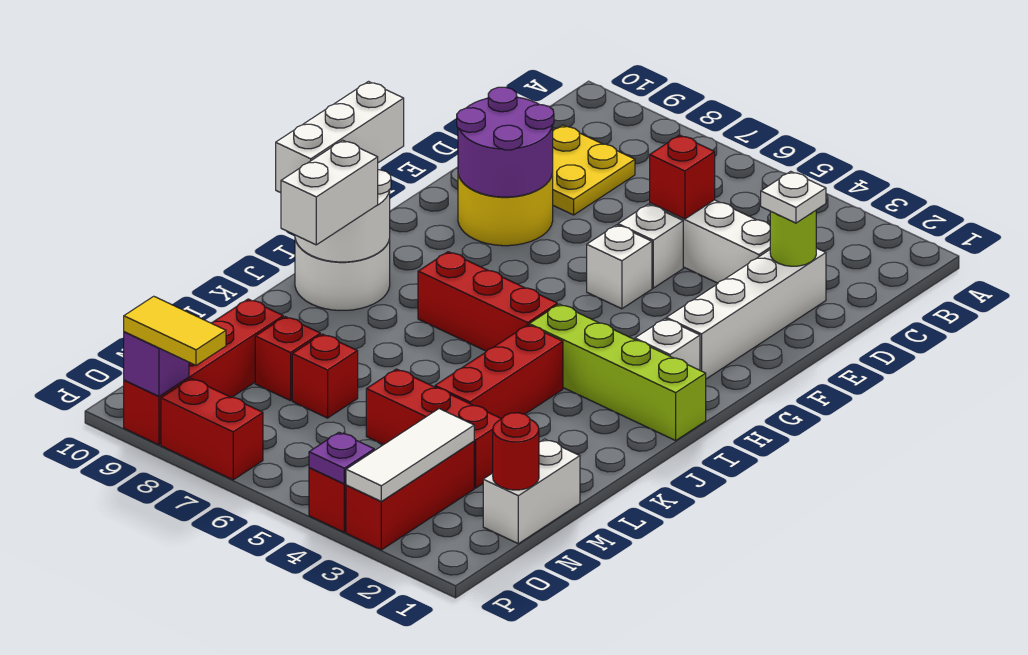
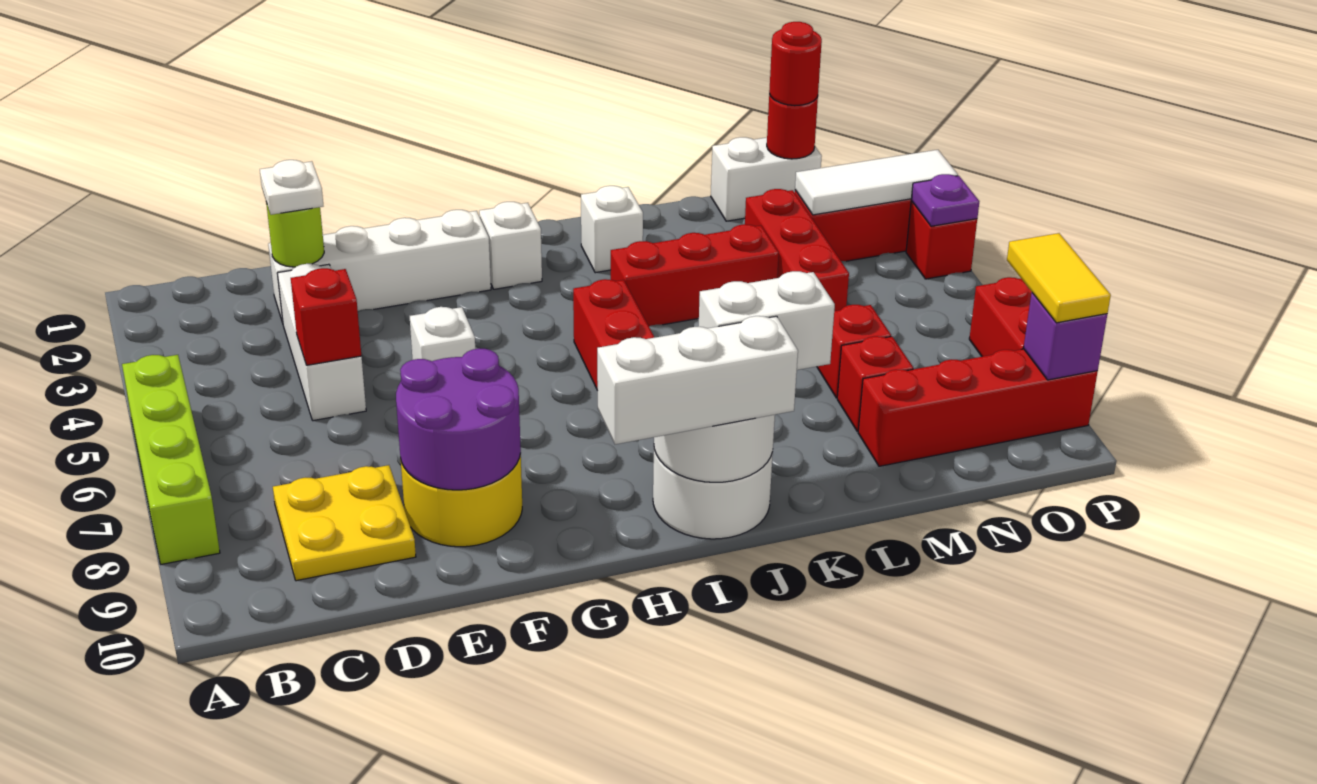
white brick E5 level 1 -> white brick J2 level 1
lime brick I1:I4 level 1 -> lime brick A5:A8 level 1
none -> red round brick N1 level 3

